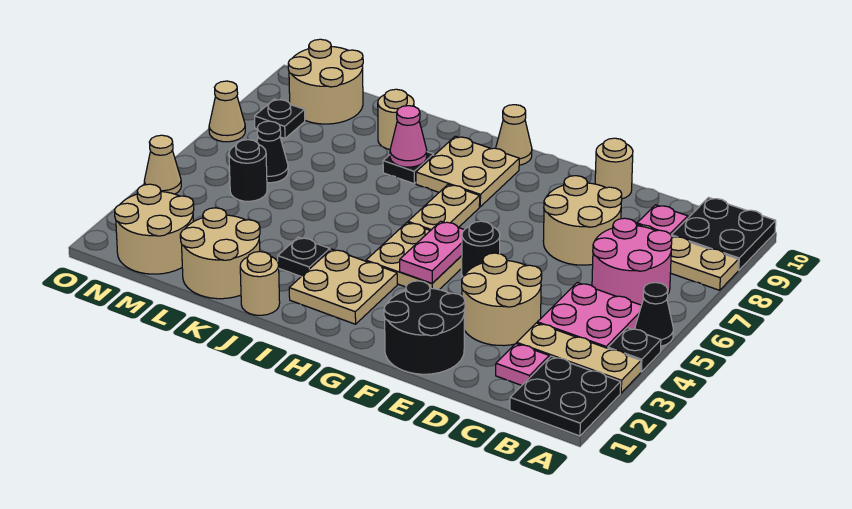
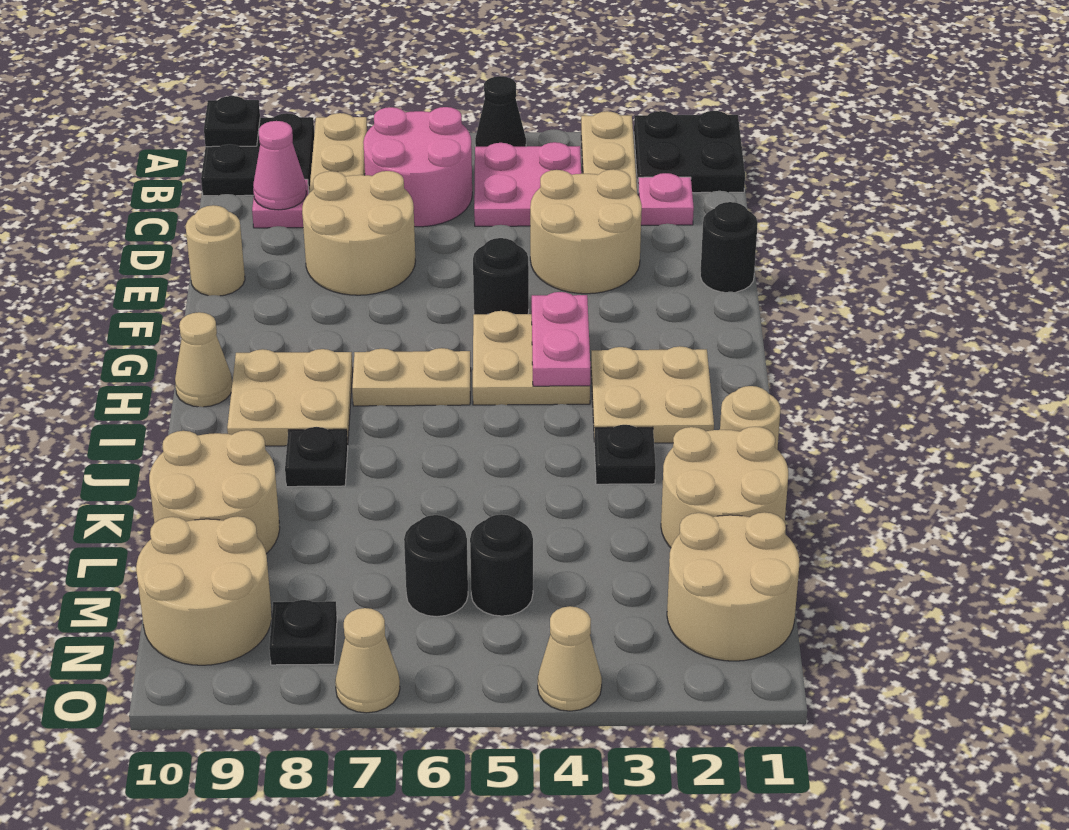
black plate A4 level 1 -> black plate A10 level 2
black round brick E1:F2 level 1 -> black round brick E1 level 1
pink plate G4:G5 level 2 -> pink plate G4:H4 level 2
pink cone J8 level 2 -> pink cone C9 level 2
tan round brick K9 level 1 -> tan round brick K9:L10 level 1
black cone M6 level 1 -> black round brick M6 level 1

